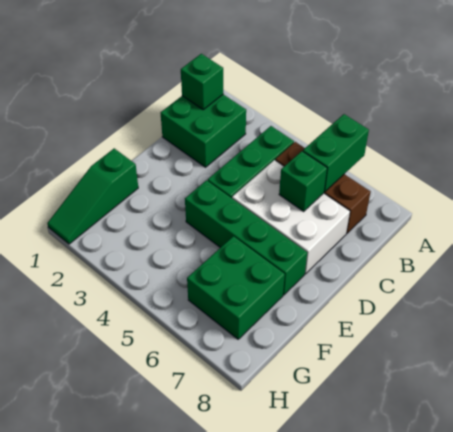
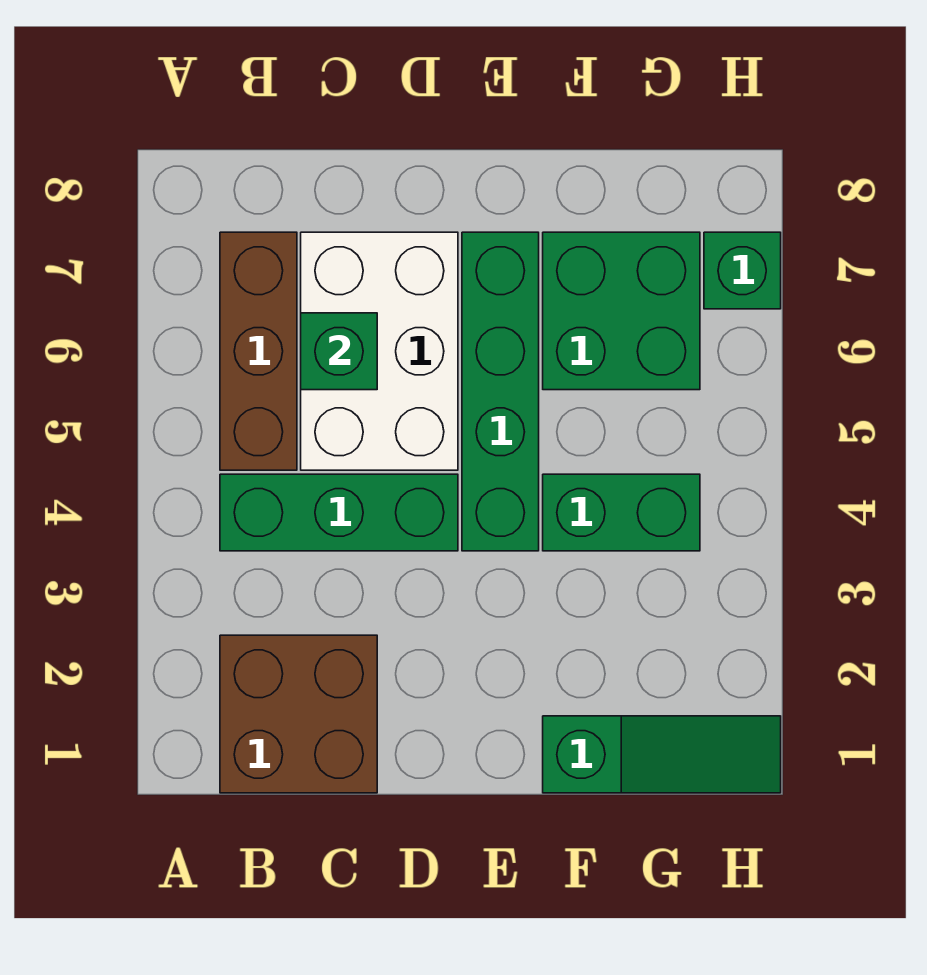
green brick A6:B6 level 2 -> green brick F4:G4 level 1
green brick B1:C2 level 1 -> brown brick B1:C2 level 1
green brick B1 level 2 -> green brick H7 level 1

